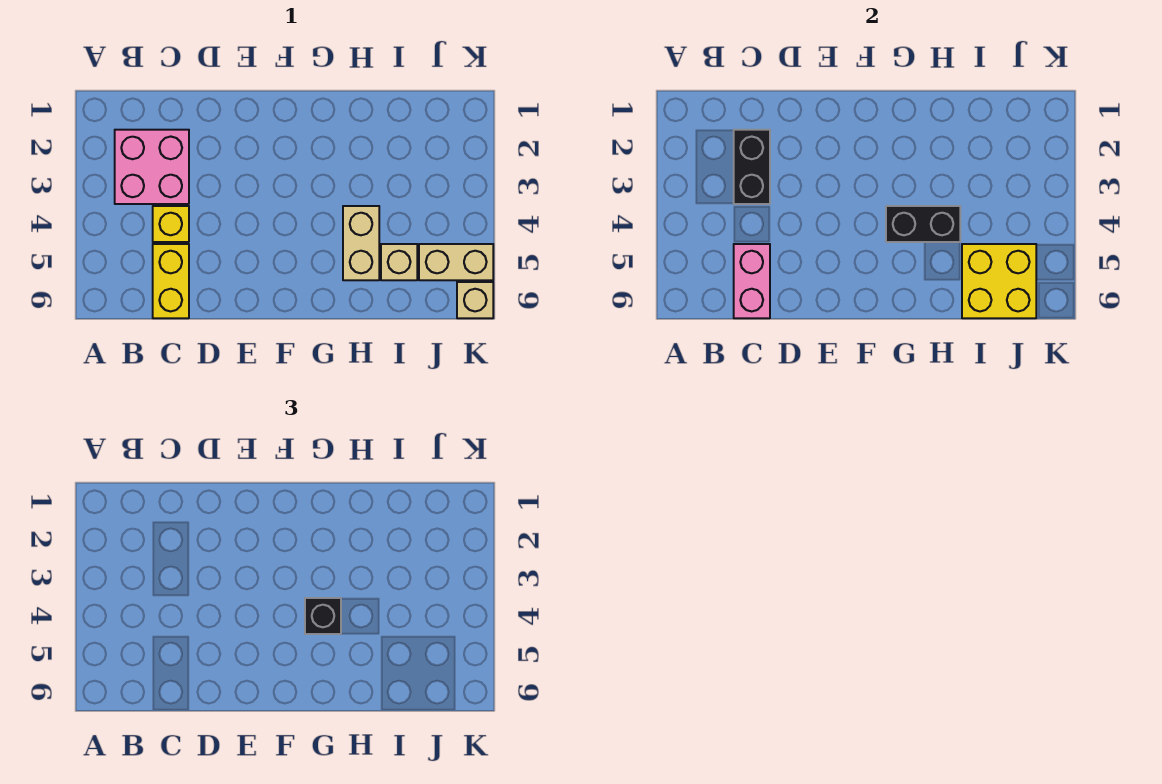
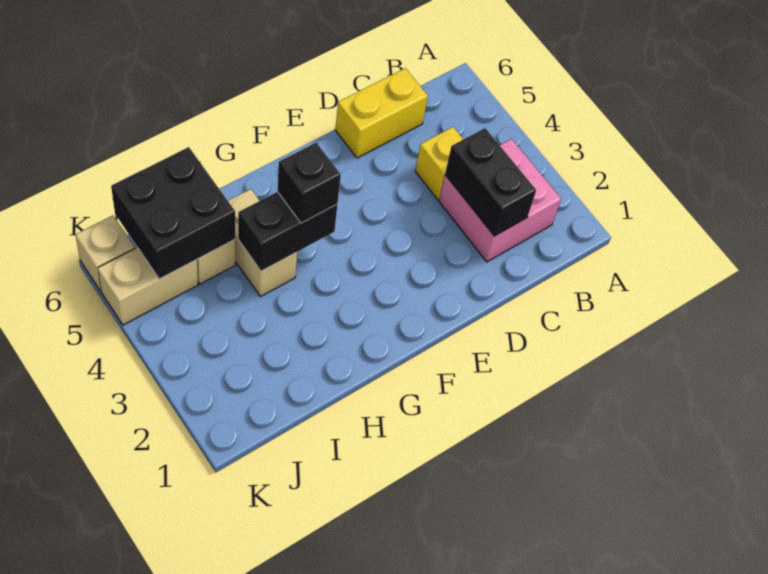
yellow brick C5:C6 level 1 -> yellow brick C6:D6 level 1
pink brick C5:C6 level 2 -> none
yellow brick I5:J6 level 2 -> black brick I5:J6 level 2

